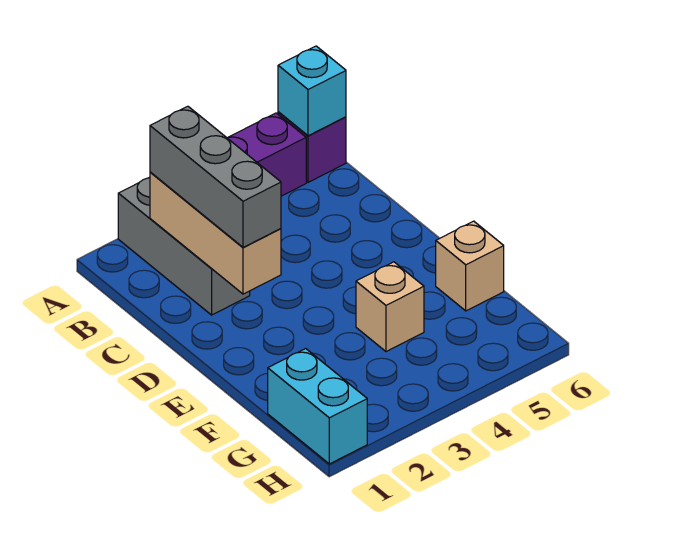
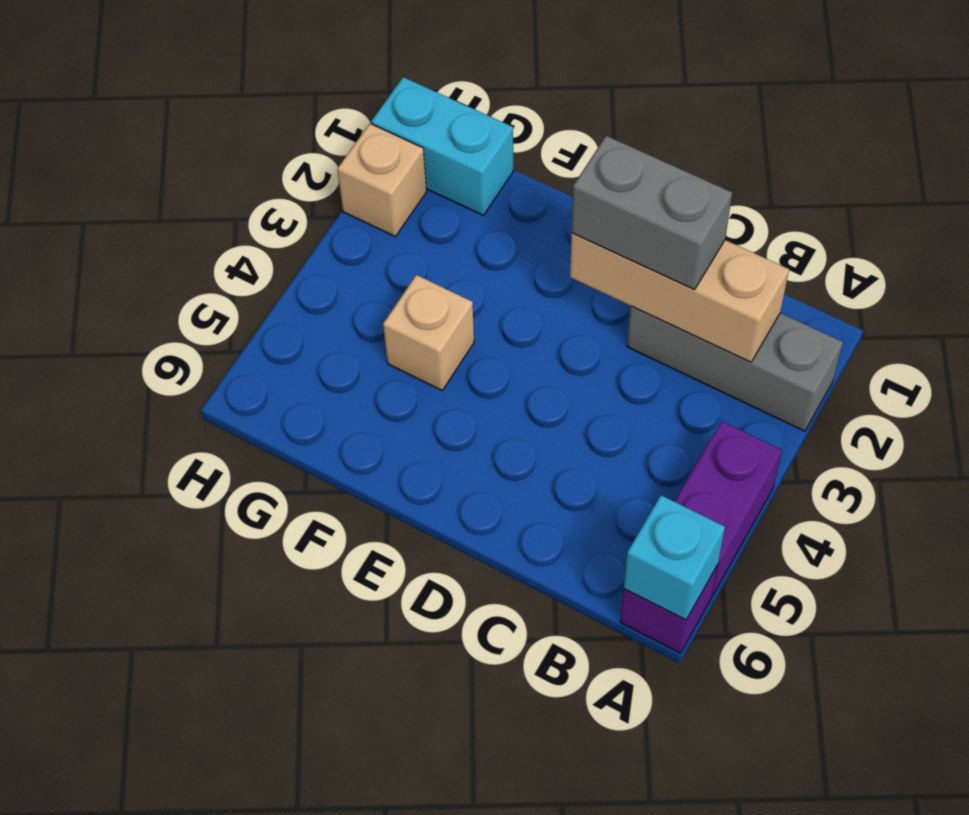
grey brick B2:D2 level 3 -> grey brick C2:D2 level 3
tan brick F6 level 1 -> tan brick H2 level 1

